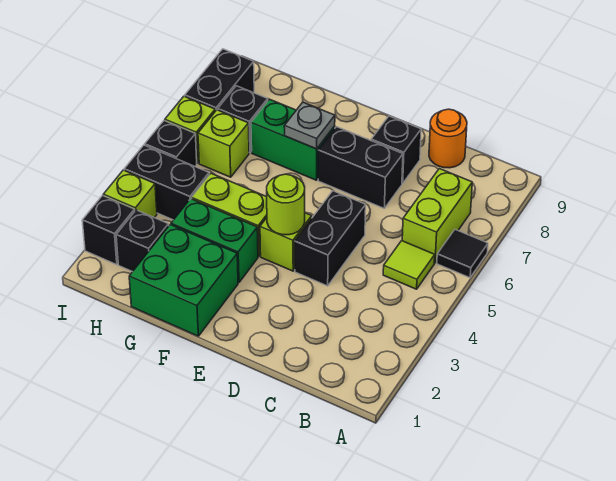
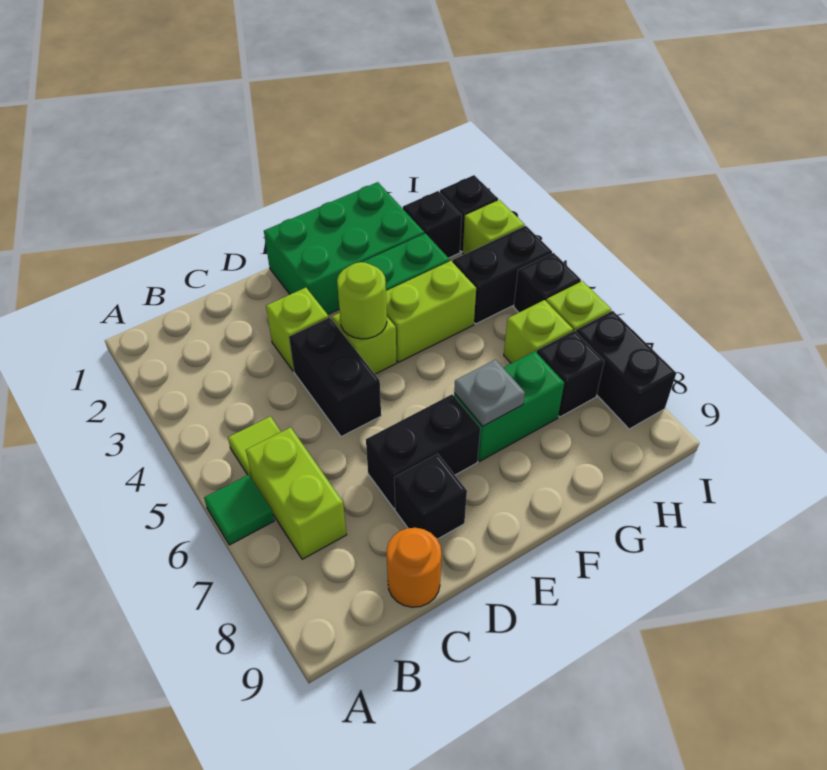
black tile A6 level 1 -> green tile A6 level 1
none -> lime brick D3 level 1
green brick F1:G2 level 1 -> green brick E1:G2 level 1

